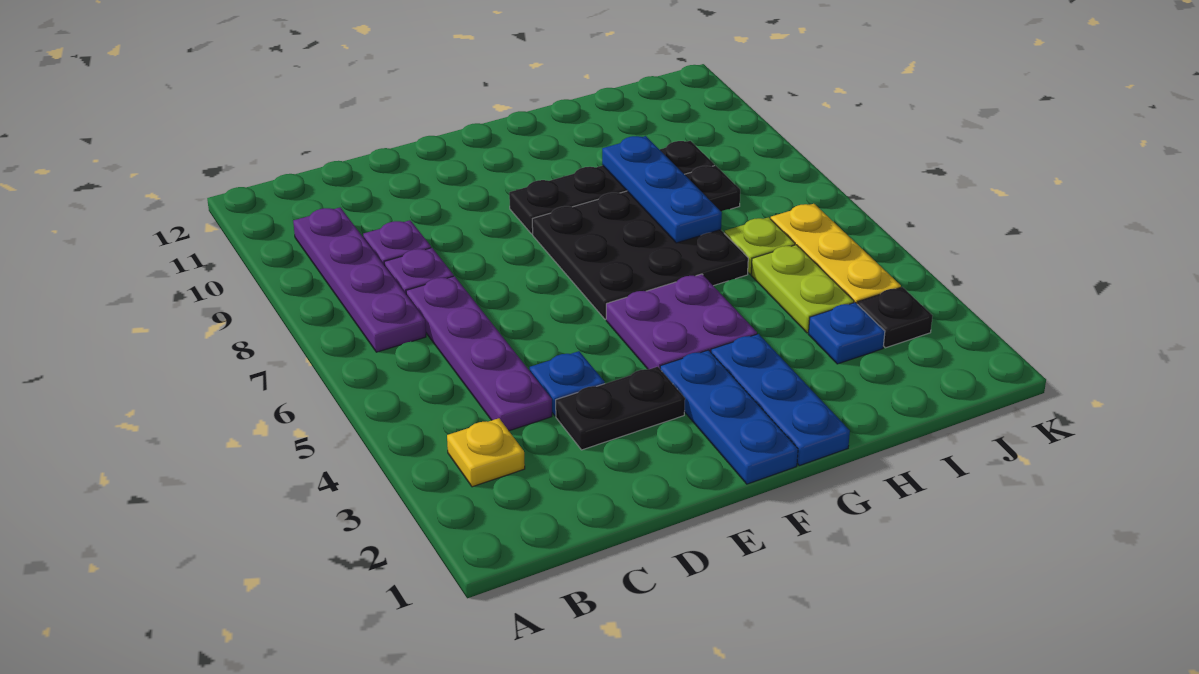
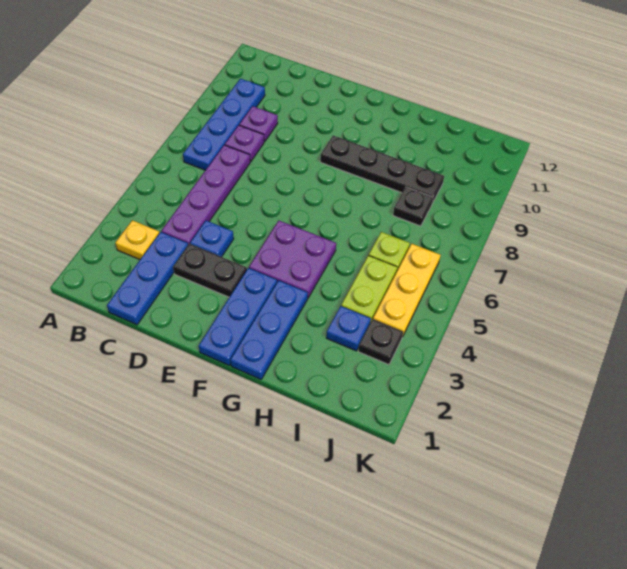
purple plate B7:B10 level 1 -> blue plate B7:B10 level 1
black plate F6:H8 level 1 -> none
blue plate H7:H9 level 2 -> blue plate C1:C3 level 1

